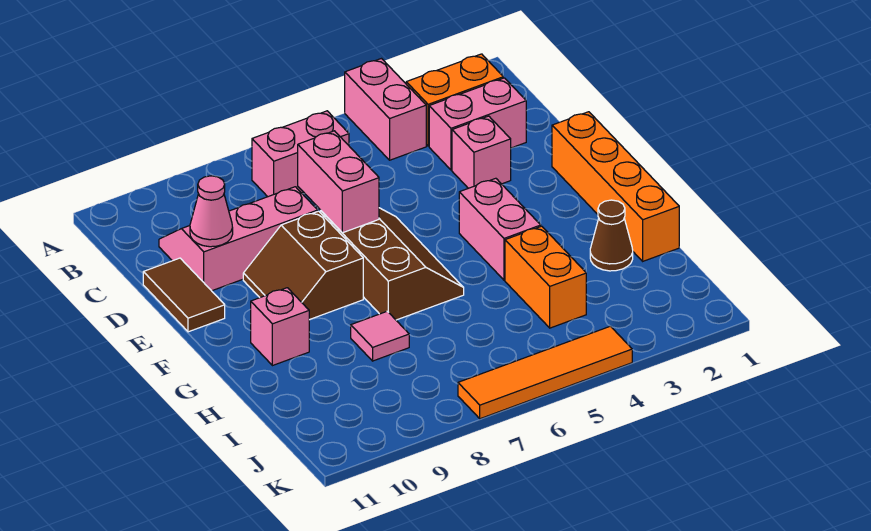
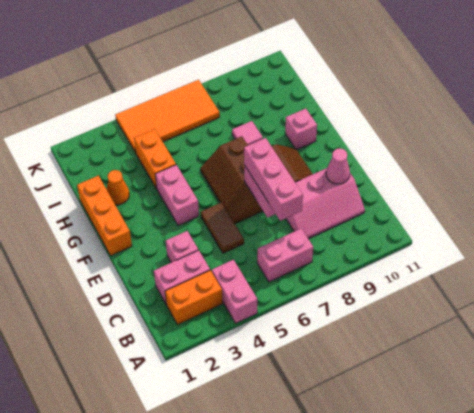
none -> pink brick C7:E7 level 3
brown tile D11:E11 level 1 -> brown tile D5:E5 level 1
orange brick E1:H1 level 1 -> orange brick F1:H1 level 1
brown cone H2 level 1 -> orange cone H2 level 1
orange tile K4:K7 level 1 -> orange tile J4:K7 level 1

